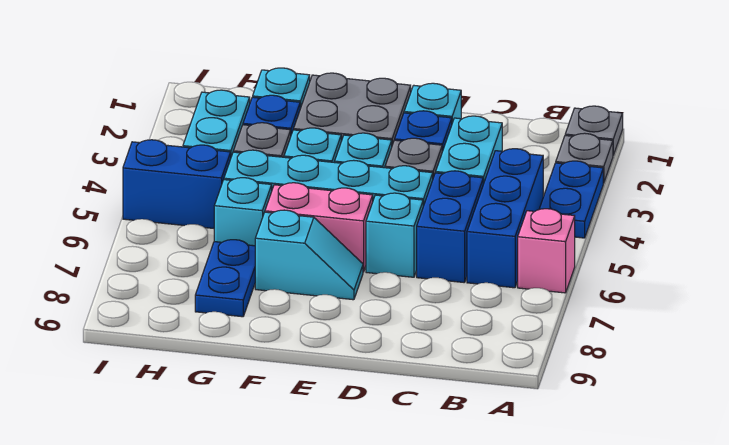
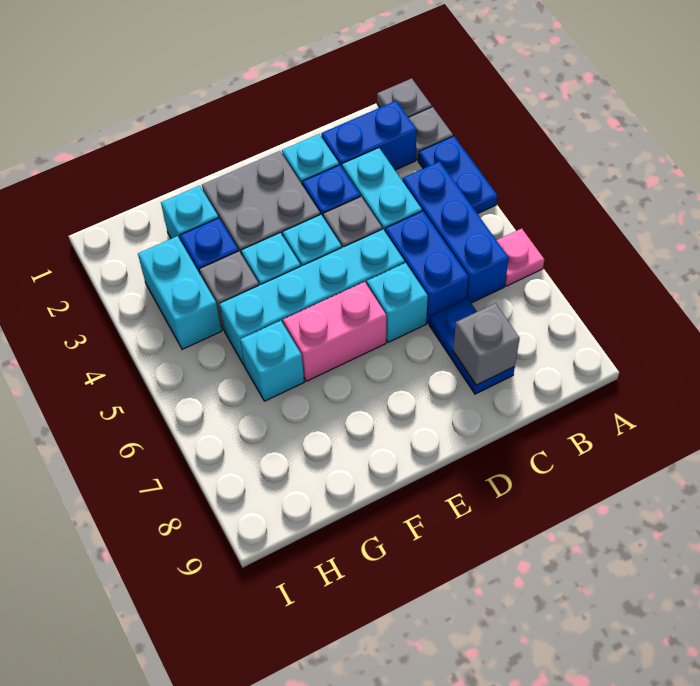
pink brick A6 level 1 -> pink plate A6 level 1
none -> grey brick C8 level 2
cyan slope E7:F7 level 1 top F -> none
blue plate G7:G8 level 1 -> blue plate C7:C8 level 1
blue brick H5:I5 level 1 -> blue brick B2:C2 level 1

